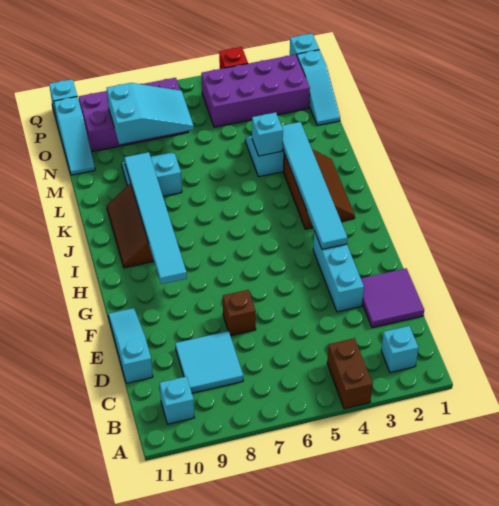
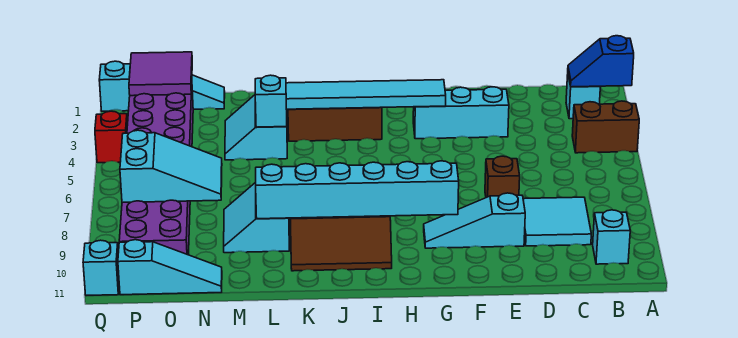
none -> blue slope A2:B2 level 2 top A
purple tile D1:E2 level 1 -> purple tile O1:P2 level 2
cyan slope D11:F11 level 1 top D -> cyan slope E9:G9 level 1 top E
cyan tile G9:L9 level 2 -> cyan brick G9:L9 level 2
cyan slope N7:O9 level 2 top 9 -> cyan slope N7:P8 level 2 top P

